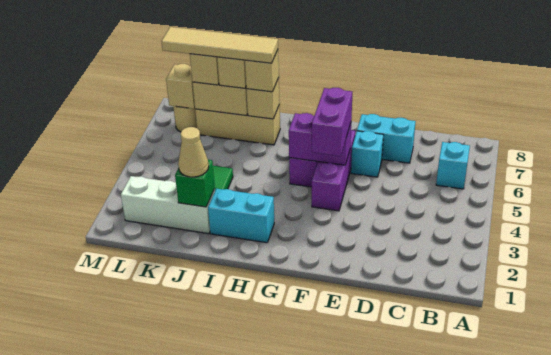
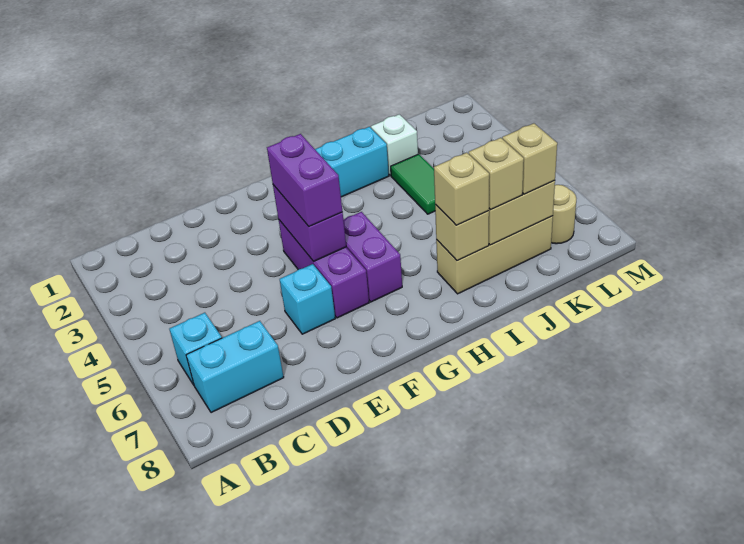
cyan brick D7:E7 level 1 -> cyan brick B7:C7 level 1
purple brick F5:G5 level 2 -> purple brick F4:F5 level 2
tan tile I7:L7 level 4 -> none
white brick J2:L2 level 1 -> white brick J2 level 1
green brick J2 level 2 -> none
tan cone J2 level 3 -> none
tan brick L7 level 2 -> none

